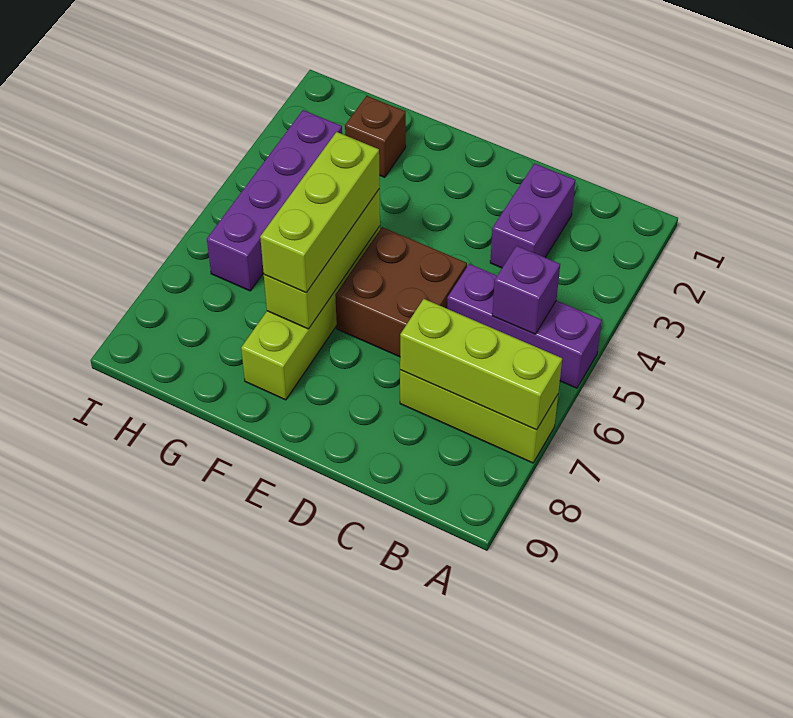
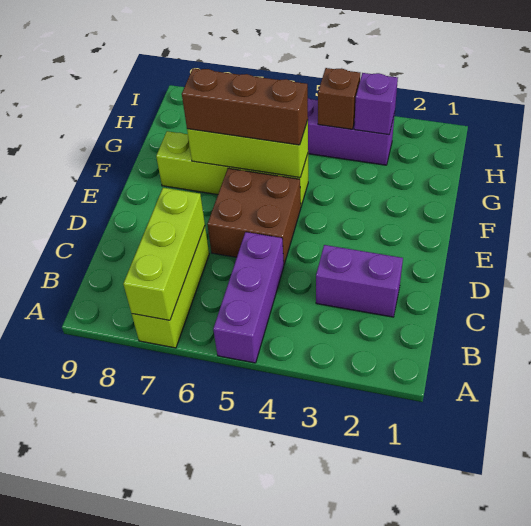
purple brick B5 level 2 -> purple brick H3 level 2
lime brick F5:F7 level 3 -> brown brick F5:F7 level 3
brown brick G2 level 1 -> brown brick H4 level 2

